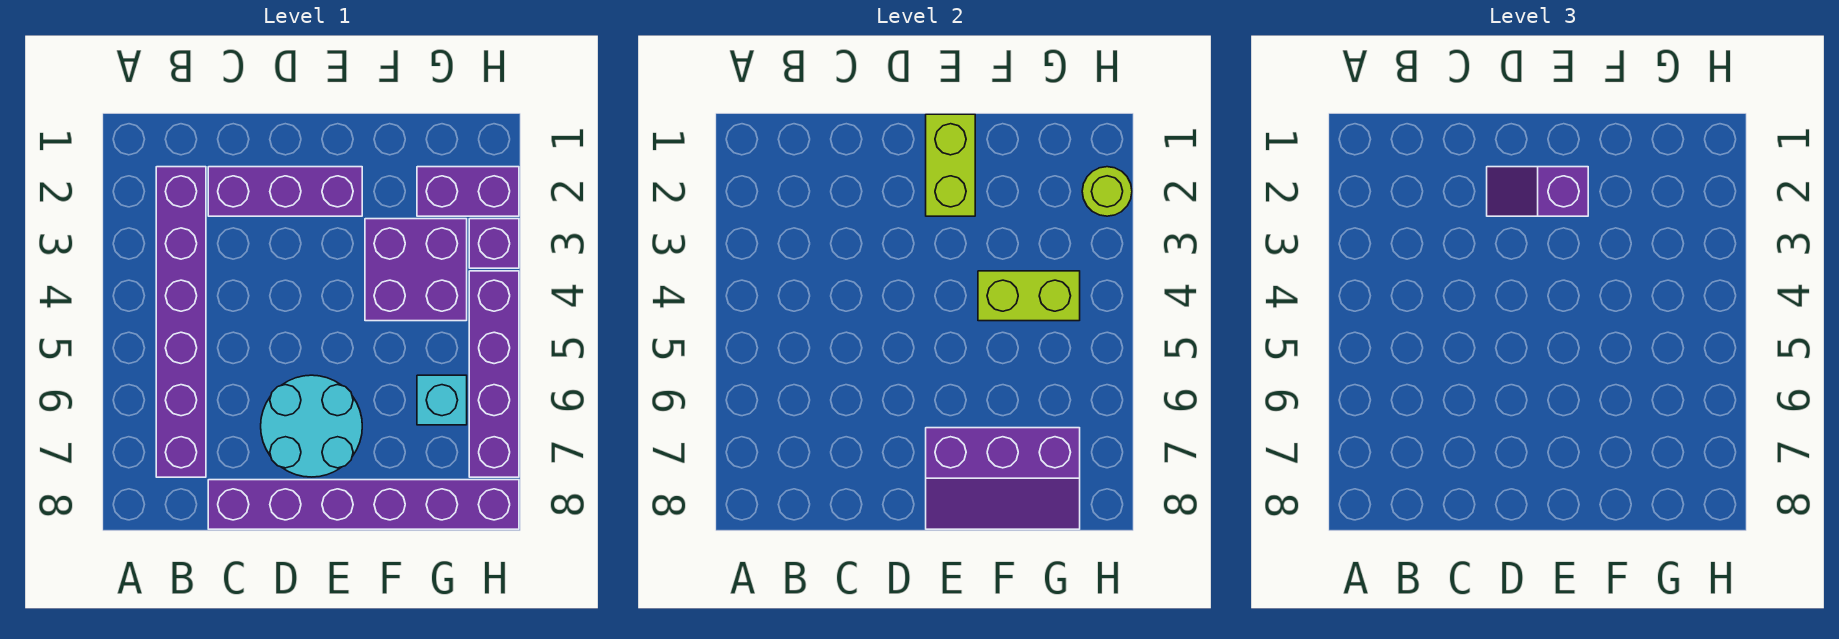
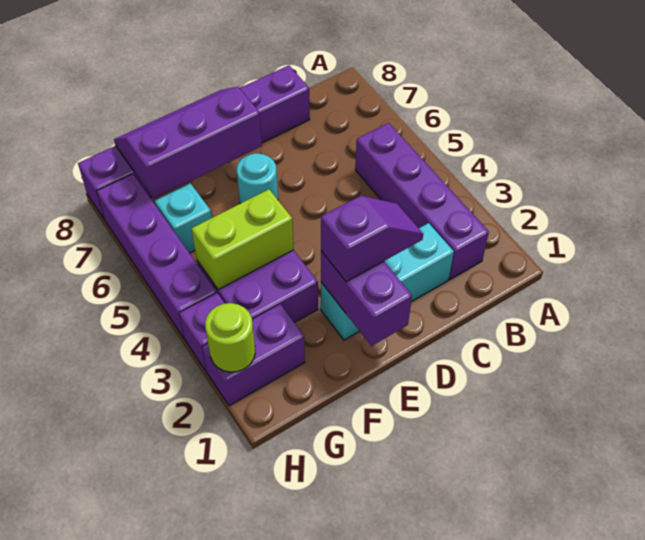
purple brick B2:B7 level 1 -> purple brick B2:B5 level 1
purple brick C2:E2 level 1 -> cyan brick C2:E2 level 1
cyan round brick D6:E7 level 1 -> cyan round brick E6 level 1
lime brick E1:E2 level 2 -> purple brick E1:E2 level 2

